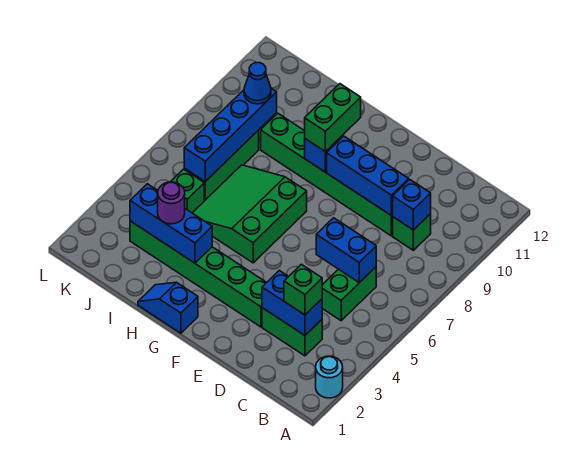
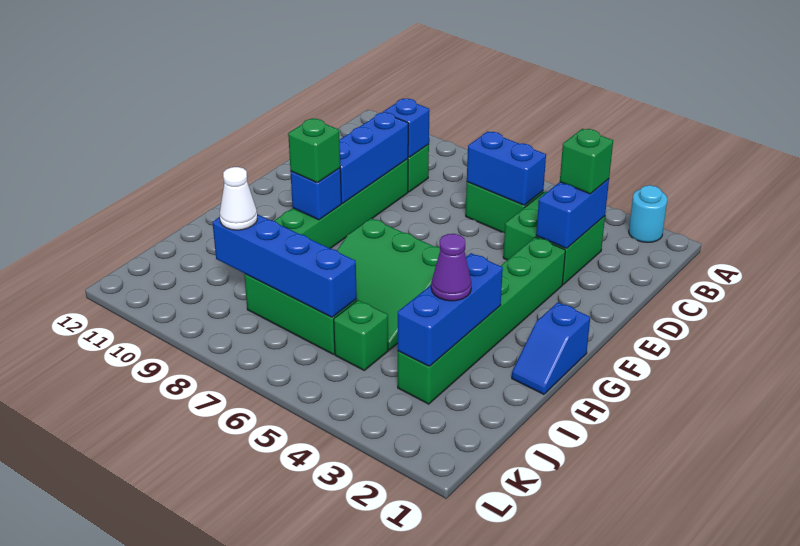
green brick C3:D3 level 1 -> green brick C3:D4 level 1
blue brick C6:D6 level 2 -> blue brick C5:C6 level 2
green brick G9:G10 level 3 -> green brick G9 level 3
purple round brick I3 level 3 -> purple cone I3 level 3
blue cone J9 level 3 -> white cone J9 level 3

